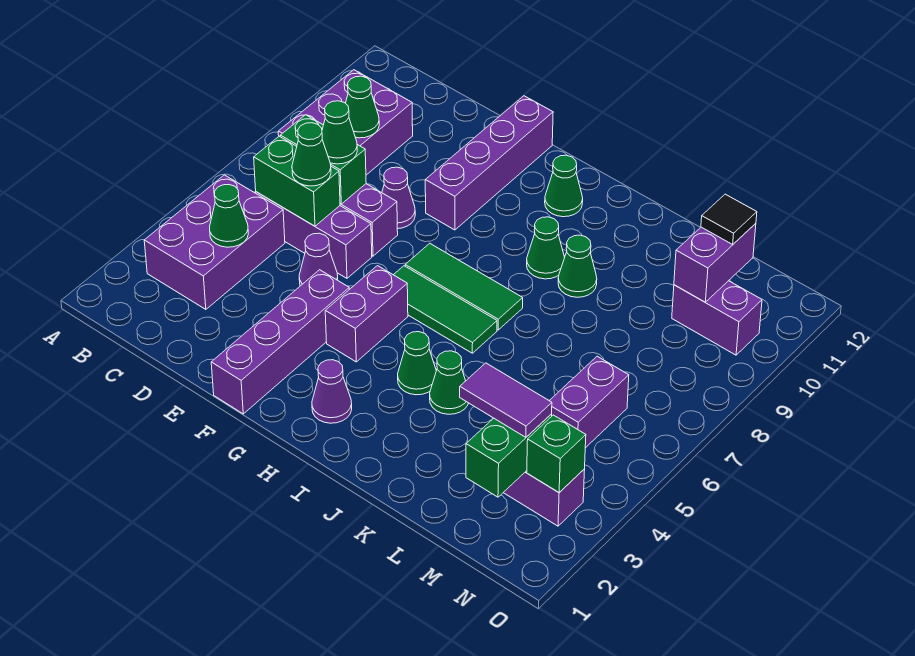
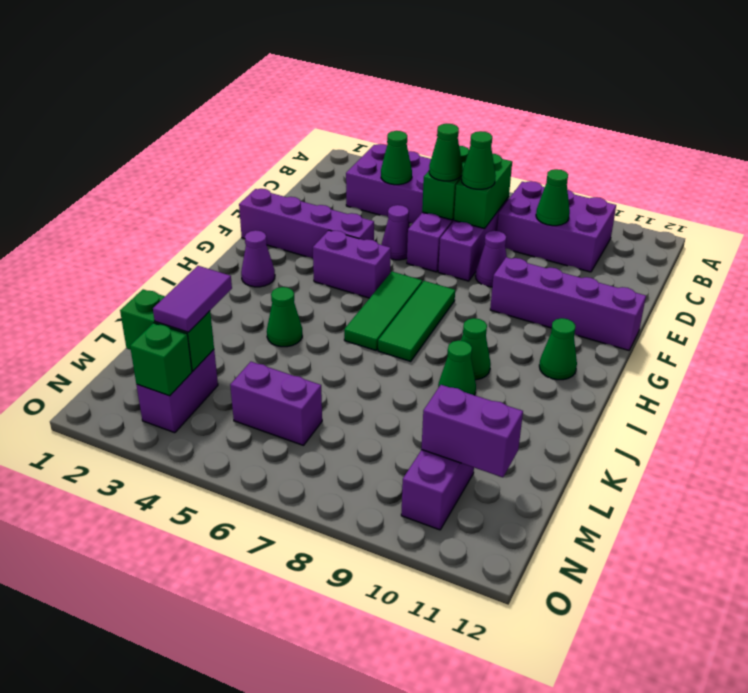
green cone I4 level 1 -> none
black tile M11 level 3 -> none

